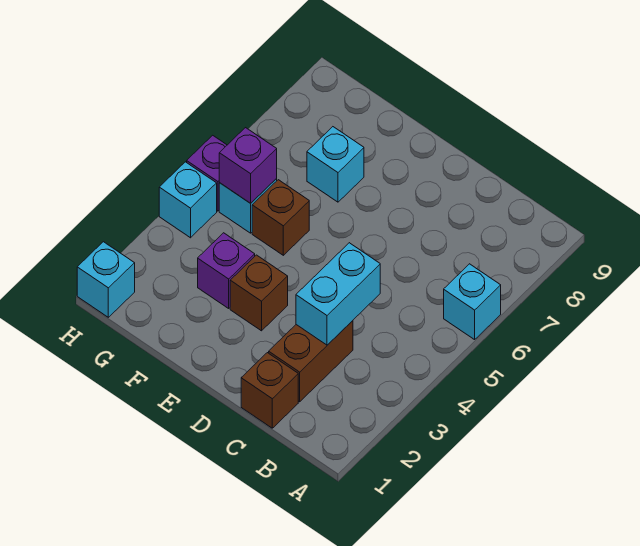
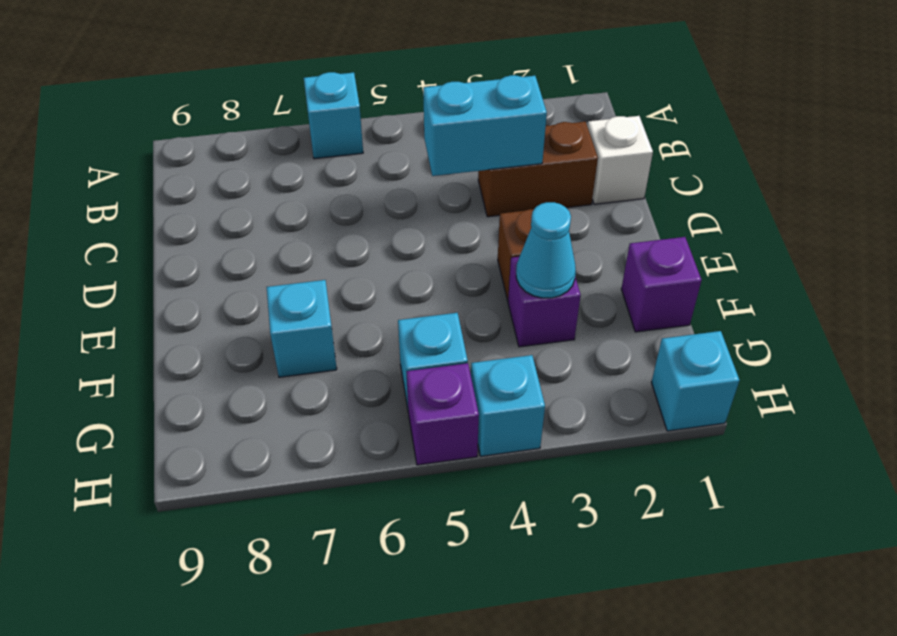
brown brick C1 level 1 -> white brick C1 level 1
none -> cyan cone F3 level 2
brown brick F5 level 1 -> none
purple brick G5 level 2 -> purple brick F1 level 1

